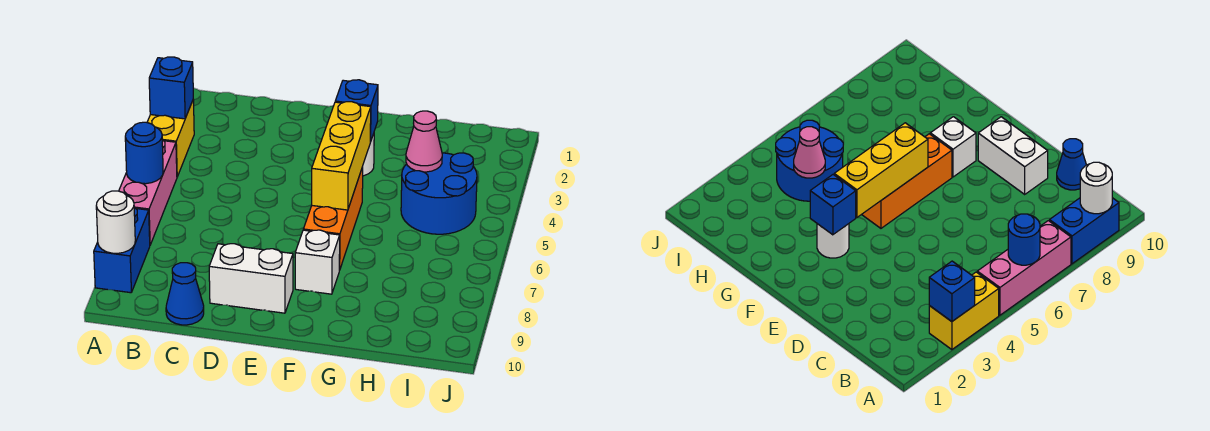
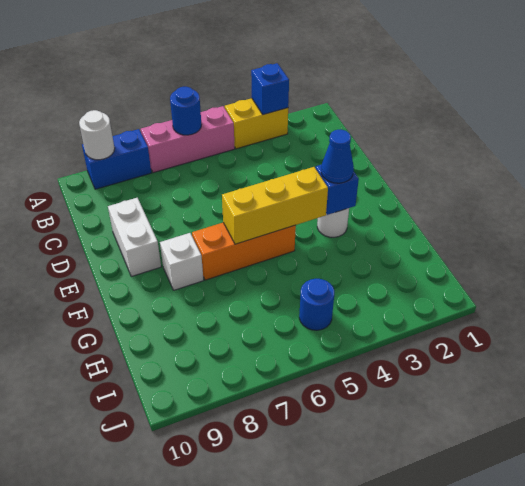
blue cone C10 level 1 -> blue cone F3 level 3
blue round brick H4:I5 level 1 -> blue round brick I5 level 1
pink cone H4 level 2 -> none

